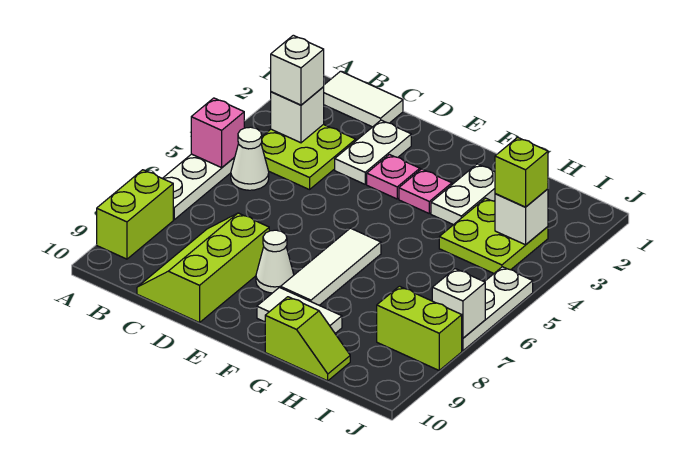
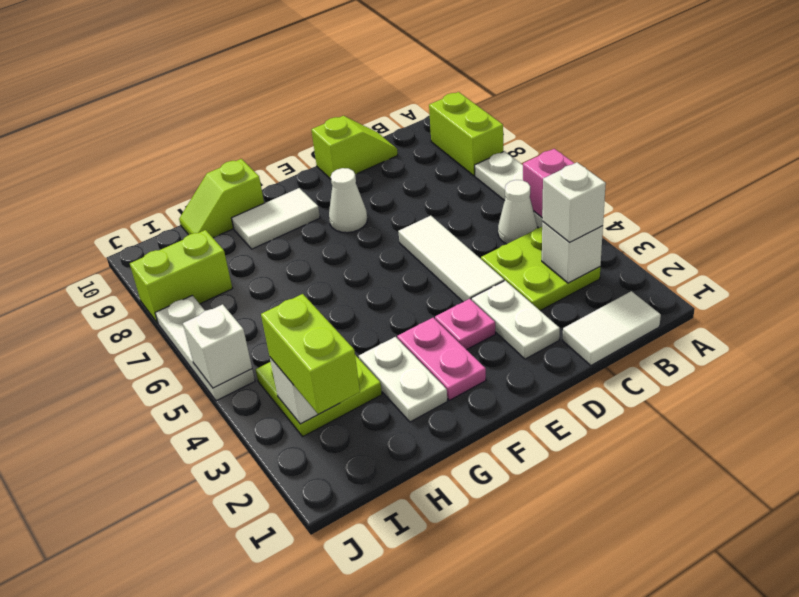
lime slope C8:D10 level 1 top D -> lime slope C10:D10 level 1 top D
pink plate F3 level 1 -> pink plate F2:F3 level 1
white tile F6:F8 level 1 -> white tile D4:D6 level 1
lime brick I3 level 3 -> lime brick I2:I3 level 3
white brick J7 level 2 -> white brick J5 level 2

